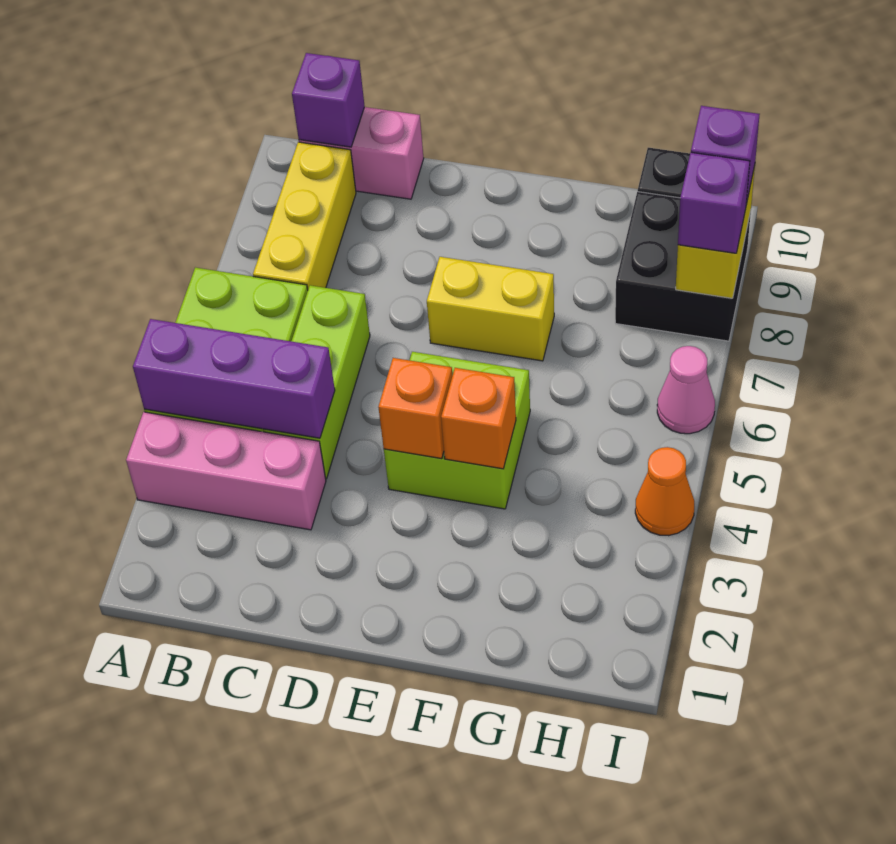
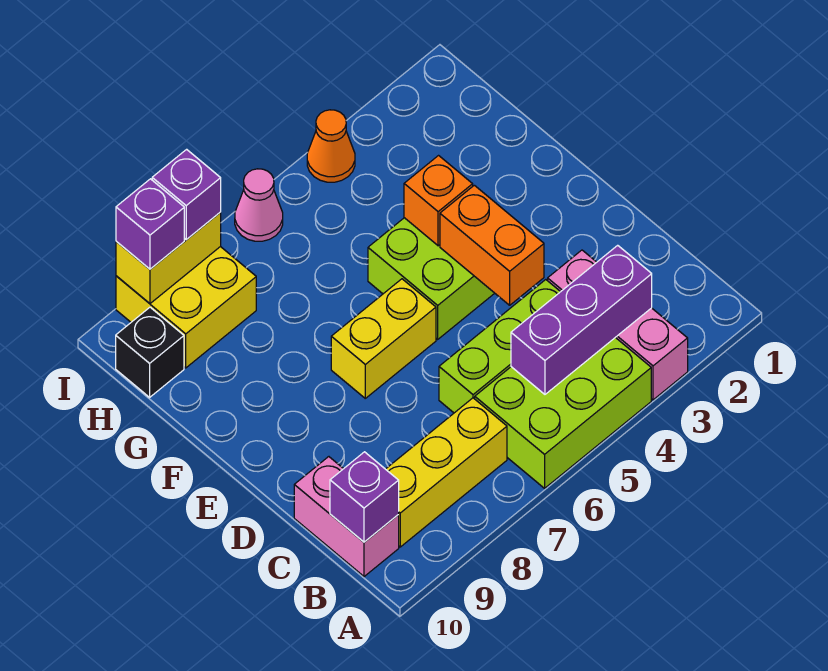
purple brick A4:C4 level 2 -> purple brick B3:B5 level 2
orange brick E4 level 2 -> orange brick D4:E4 level 2
yellow brick E7:F7 level 1 -> yellow brick E6:E7 level 1
black brick H8:I9 level 1 -> yellow brick H8:I9 level 1

